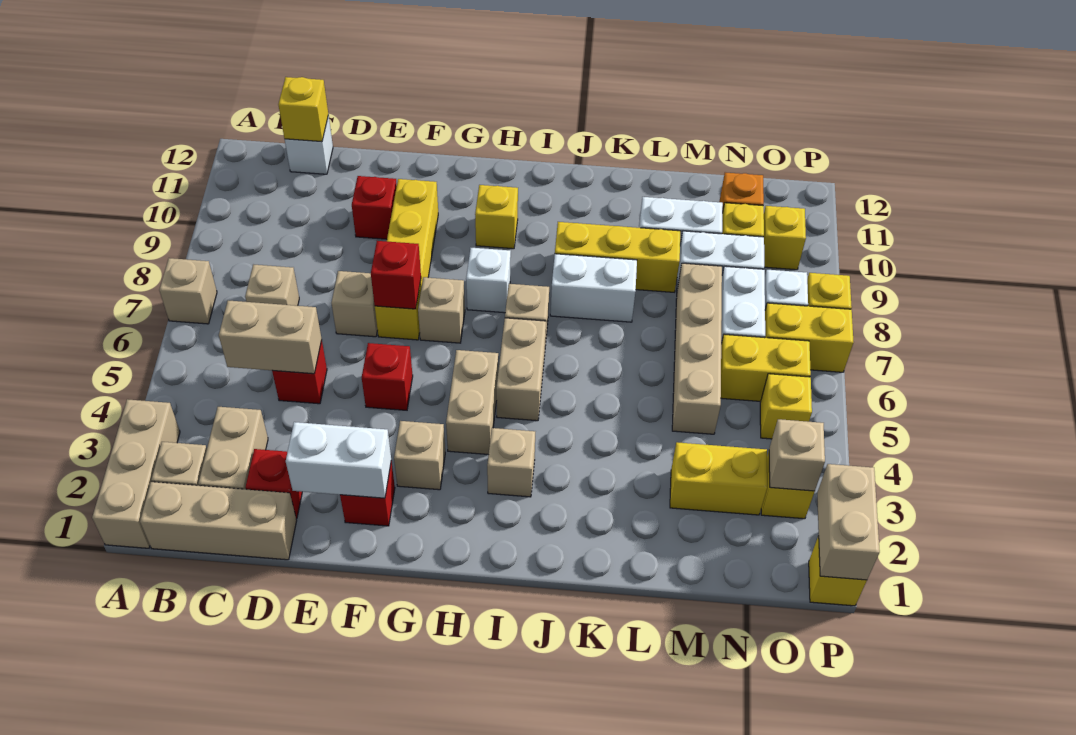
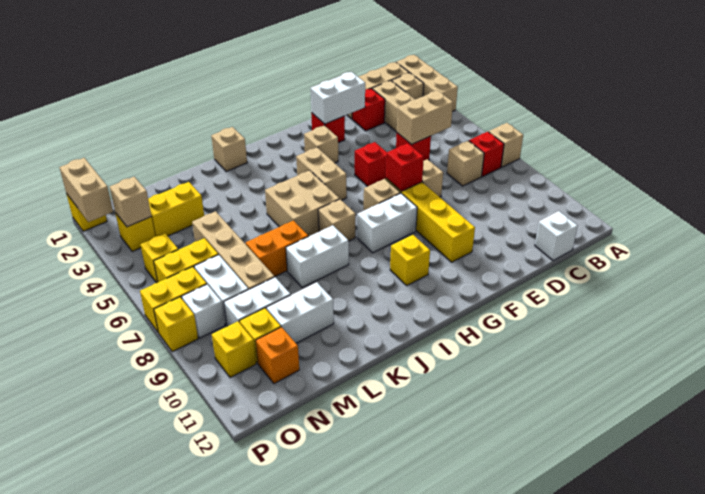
yellow brick C12 level 2 -> none
red brick E10 level 1 -> red brick B7 level 1
white brick H8 level 1 -> white brick G8:H8 level 1
tan brick I3 level 1 -> tan brick J1 level 1
tan brick I5:I6 level 1 -> tan brick I5:J6 level 1
yellow brick J9:L9 level 1 -> none
none -> orange brick K7:L7 level 1

